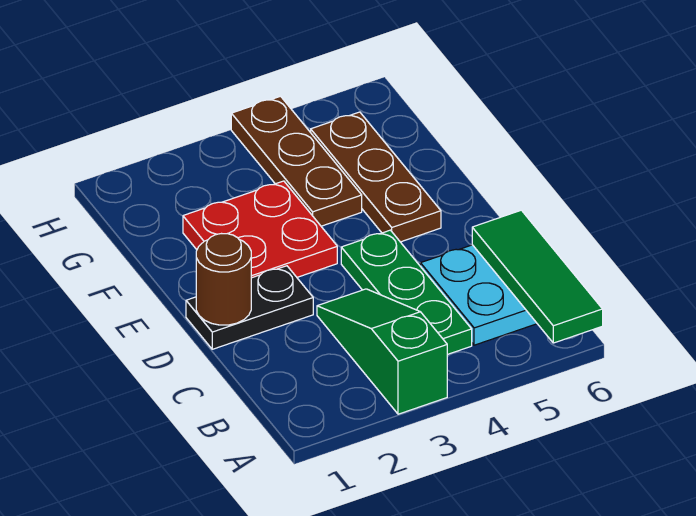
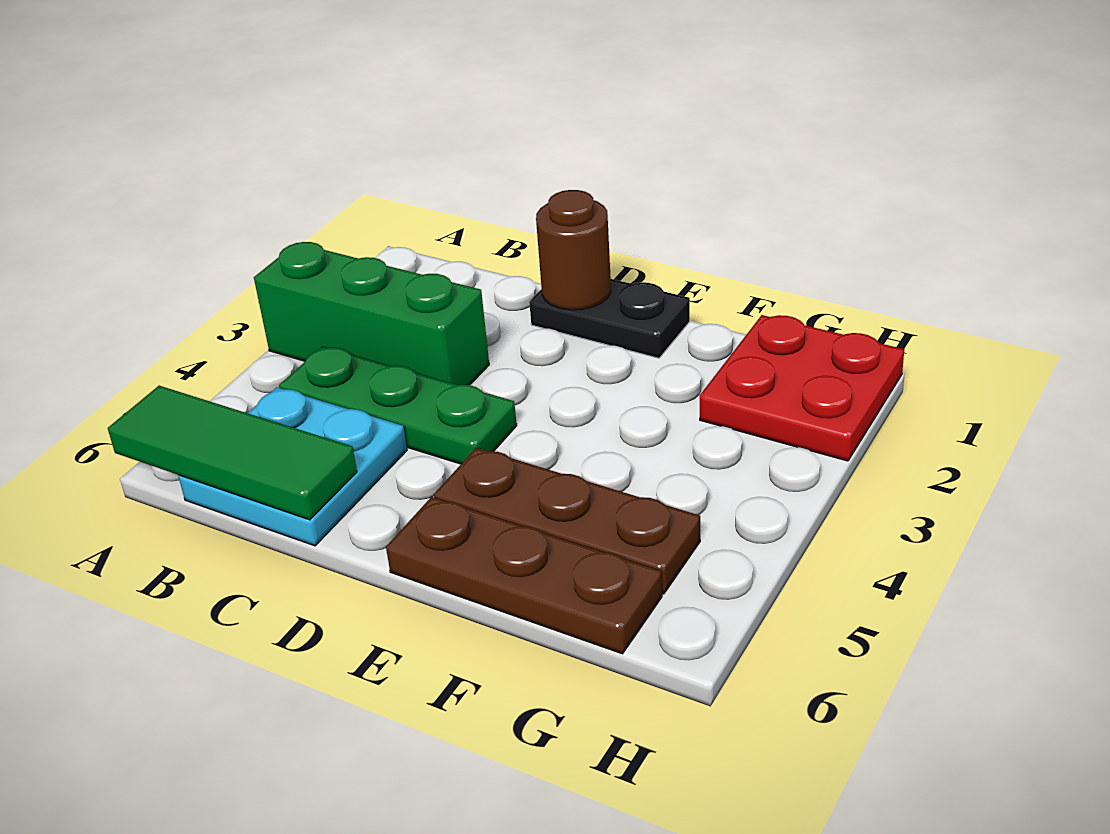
green slope A3:C3 level 1 top A -> green brick A3:C3 level 1
black plate D1:D2 level 1 -> black plate D1:E1 level 1
red plate E2:F3 level 1 -> red plate G1:H2 level 1
brown plate F4:H4 level 1 -> brown plate E6:G6 level 1

